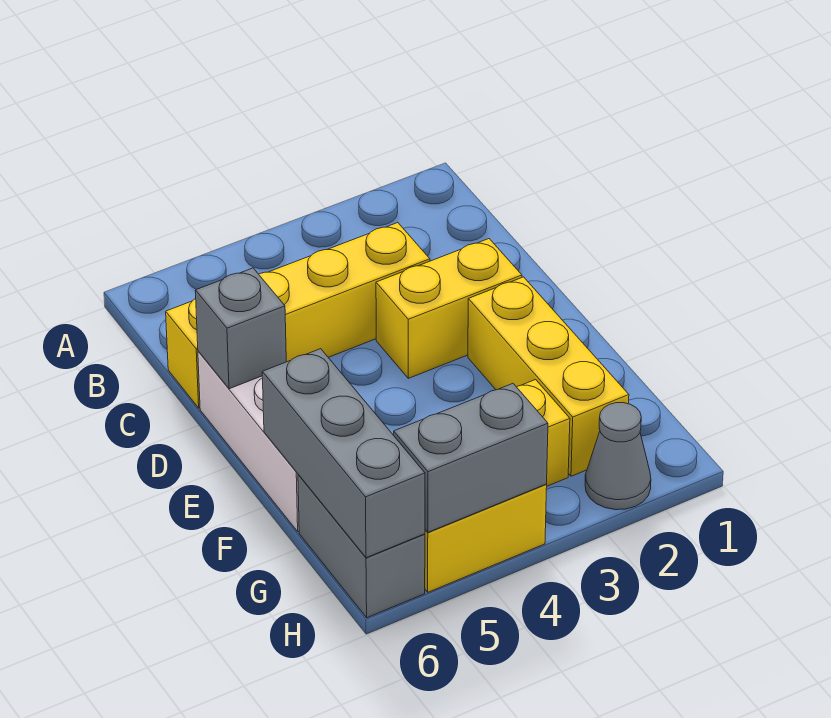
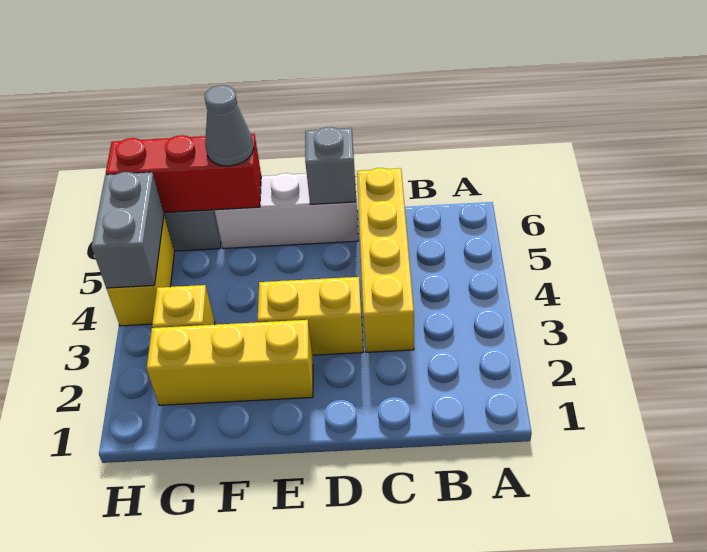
yellow brick D2:D3 level 1 -> yellow brick D3:E3 level 1
grey brick F6:H6 level 2 -> red brick F6:H6 level 2
grey cone H2 level 1 -> grey cone F6 level 3

